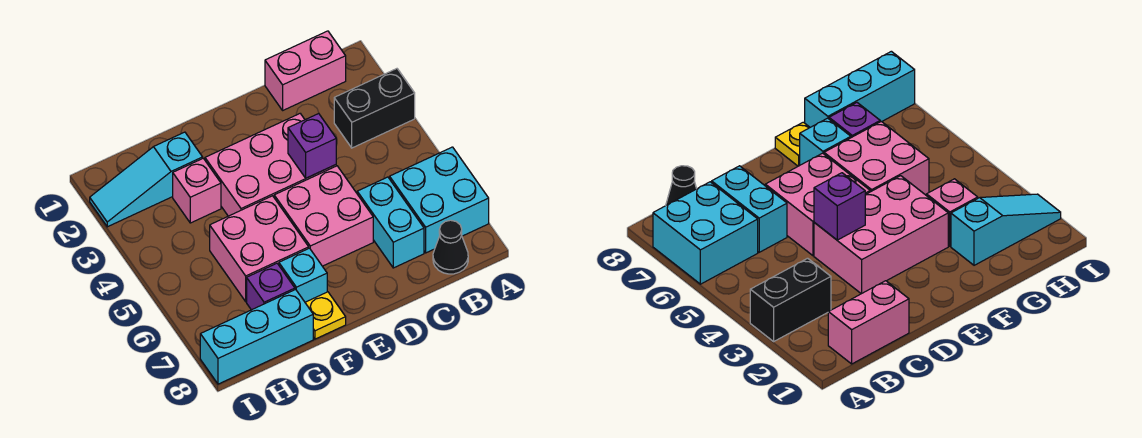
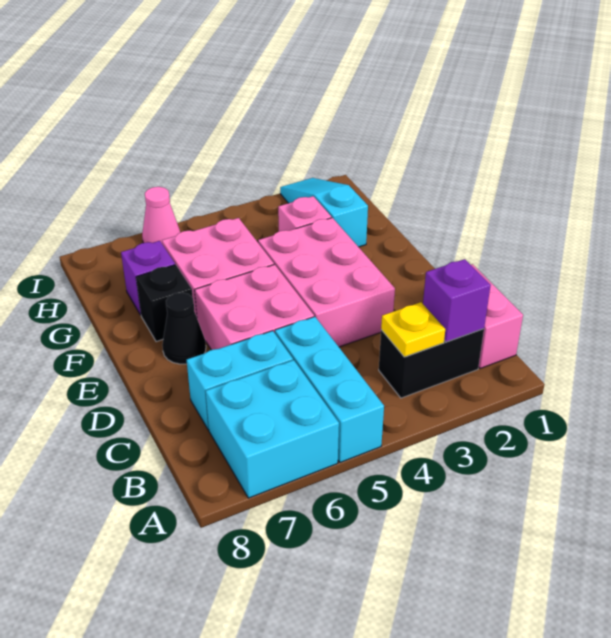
black brick A3:B3 level 1 -> black brick B2:B3 level 1
black cone B8 level 1 -> black cone E7 level 1
purple brick D4 level 2 -> purple brick B2 level 2
cyan brick F7 level 1 -> black brick F7 level 1
yellow plate F8 level 1 -> yellow plate B3 level 2
cyan brick G8:I8 level 1 -> cyan brick A5:C5 level 1
none -> pink cone I6 level 1

